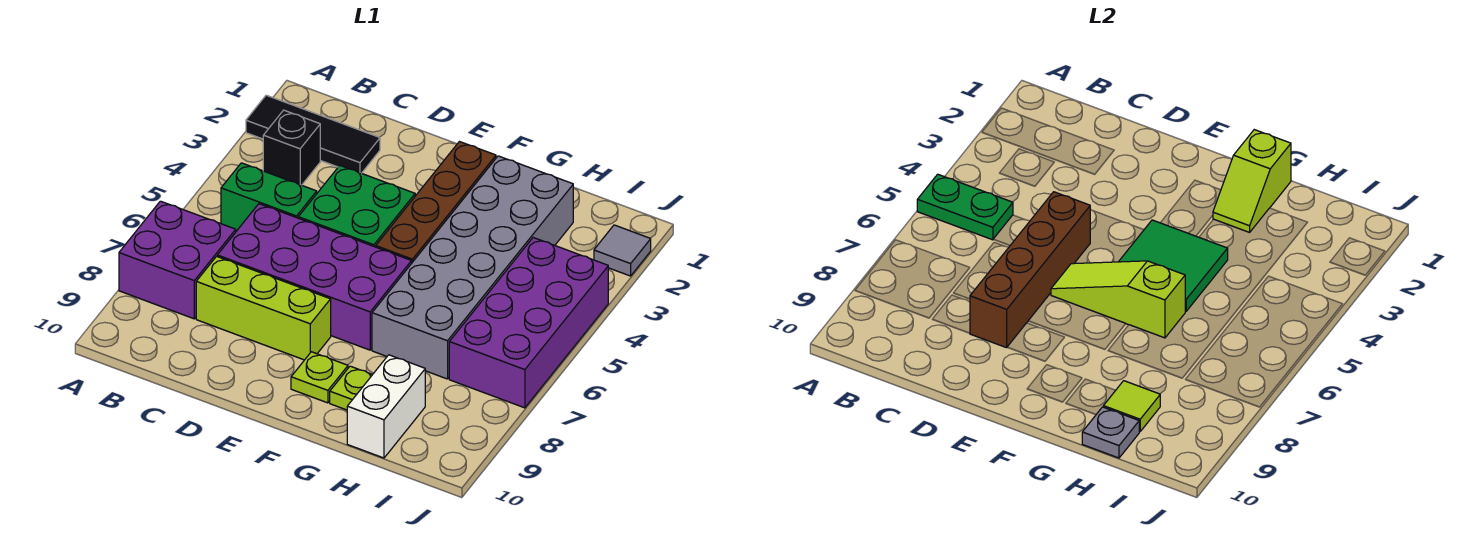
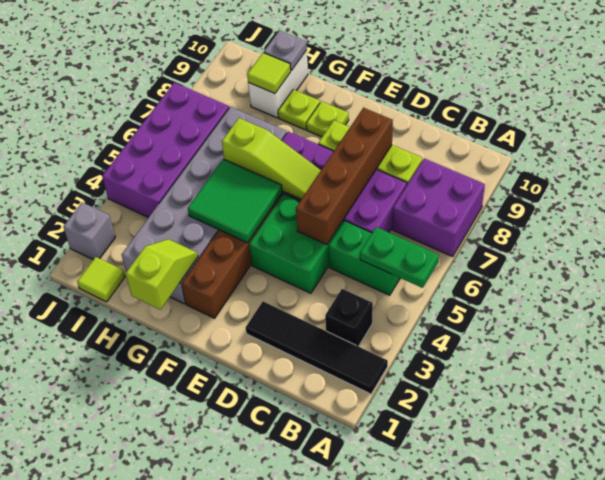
black tile A2:C2 level 1 -> black tile A2:D2 level 1
none -> lime tile I1 level 1
grey tile J2 level 1 -> grey brick J2 level 1

